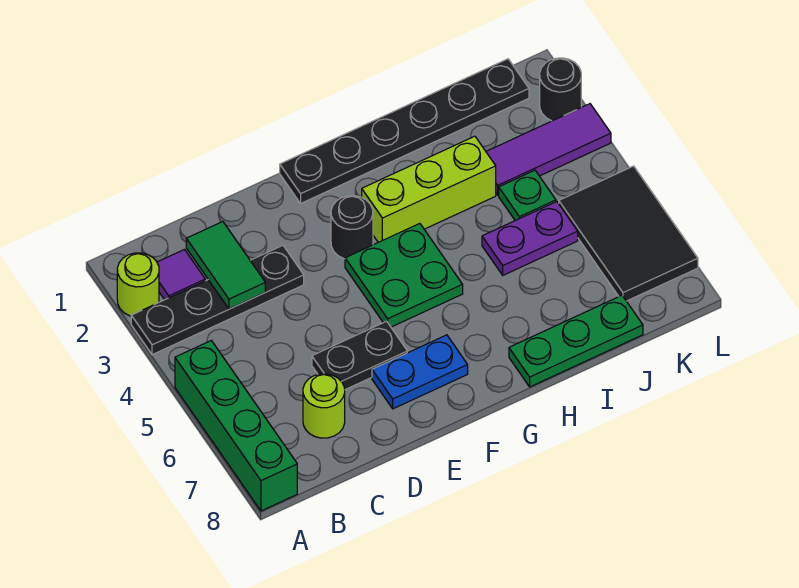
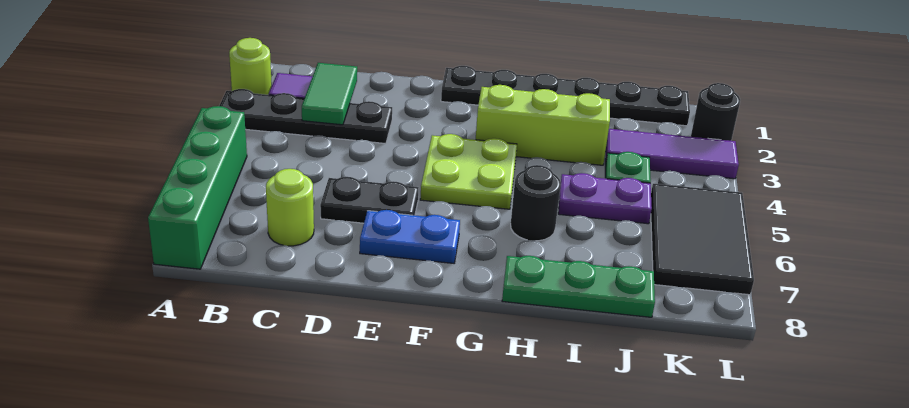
black round brick F3 level 1 -> black round brick H6 level 1
green plate F4:G5 level 1 -> lime plate F4:G5 level 1

